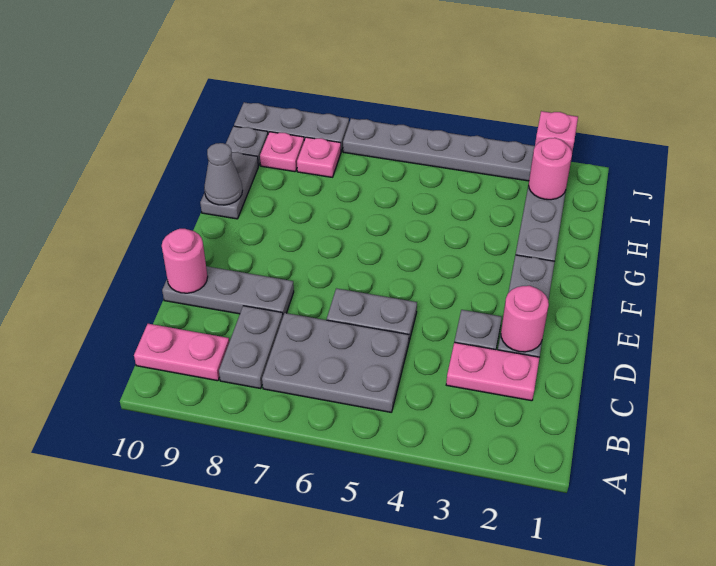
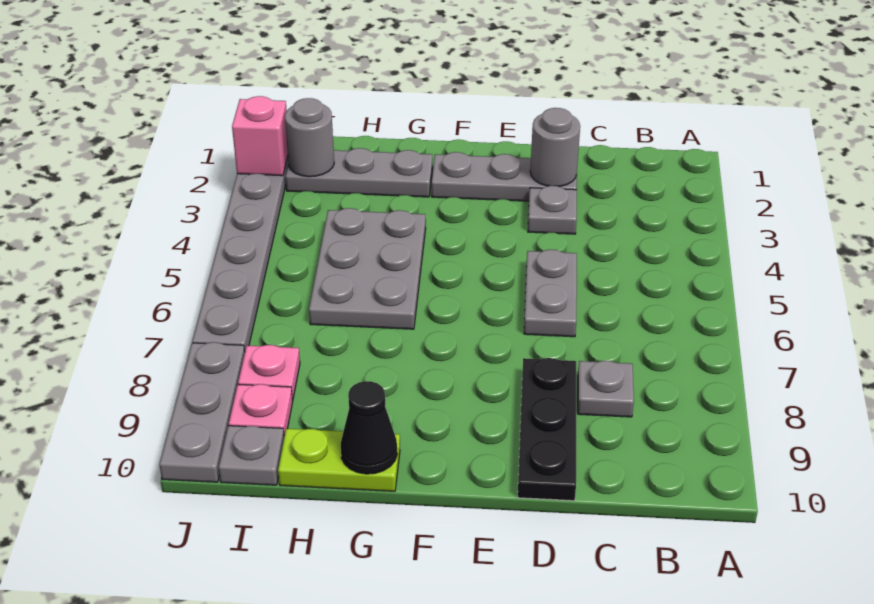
grey plate B5:C7 level 1 -> grey plate G4:H6 level 1
grey plate B8:C8 level 1 -> grey plate C8 level 1
pink plate B9:B10 level 1 -> none
pink plate C2:C3 level 1 -> none
pink round brick D2 level 2 -> grey round brick D2 level 2
grey plate D8:D10 level 1 -> black plate D8:D10 level 1
pink round brick D10 level 2 -> none
grey plate G10:H10 level 1 -> lime plate G10:H10 level 1
grey cone G10 level 2 -> black cone G10 level 2
pink round brick I2 level 2 -> grey round brick I2 level 2

